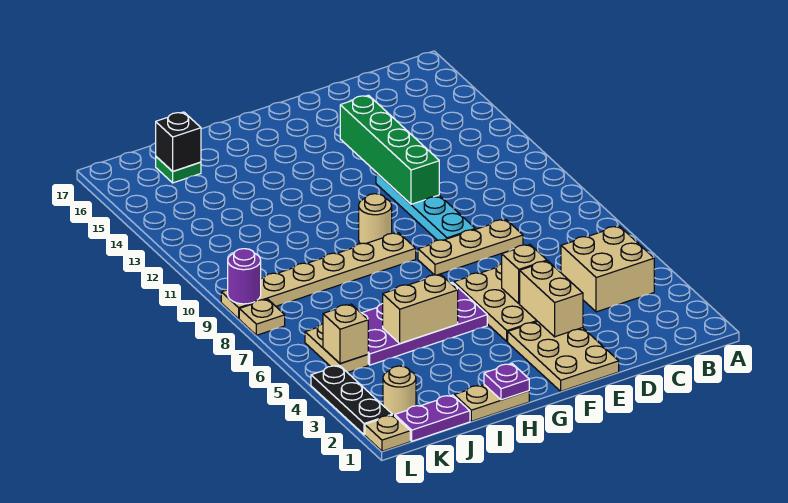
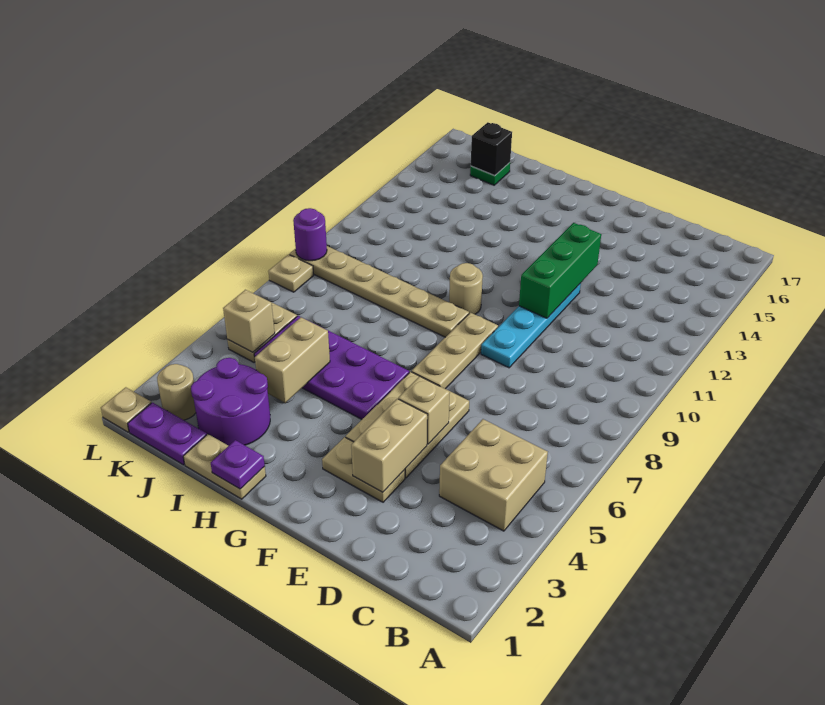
tan plate D8:F8 level 1 -> tan plate F7:F9 level 1
tan plate E1:F3 level 1 -> tan plate E3:F3 level 1
green brick E11:E14 level 2 -> green brick E11:E13 level 2
tan brick H5:I5 level 2 -> tan brick I4:I5 level 2
none -> purple round brick I2:J3 level 1
black plate L2:L4 level 1 -> none

